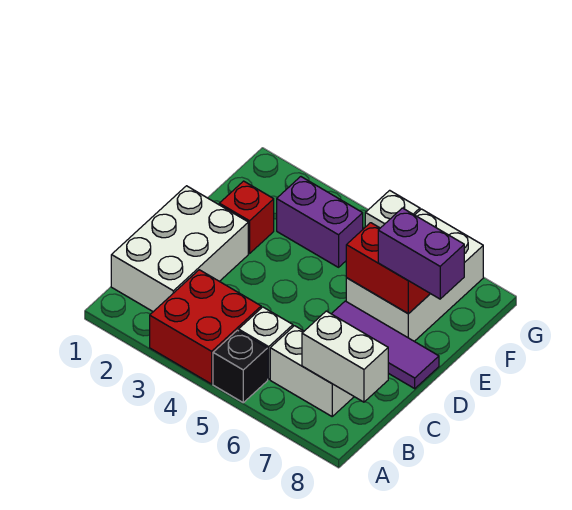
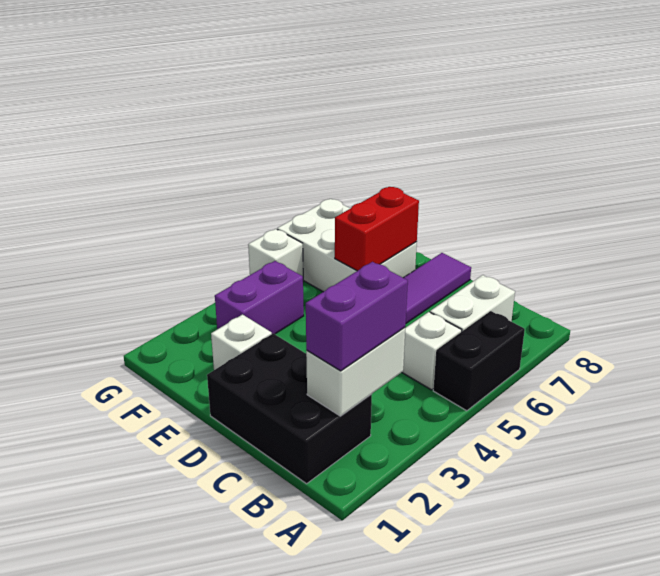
red brick A3:B4 level 1 -> none
black brick A5 level 1 -> black brick A5:A6 level 1
white brick B1:D2 level 1 -> black brick B1:D2 level 1
white brick B7:B8 level 2 -> white brick B2:B3 level 2
red brick E2 level 1 -> white brick E2 level 1
purple brick E7:E8 level 3 -> purple brick B2:B3 level 3

